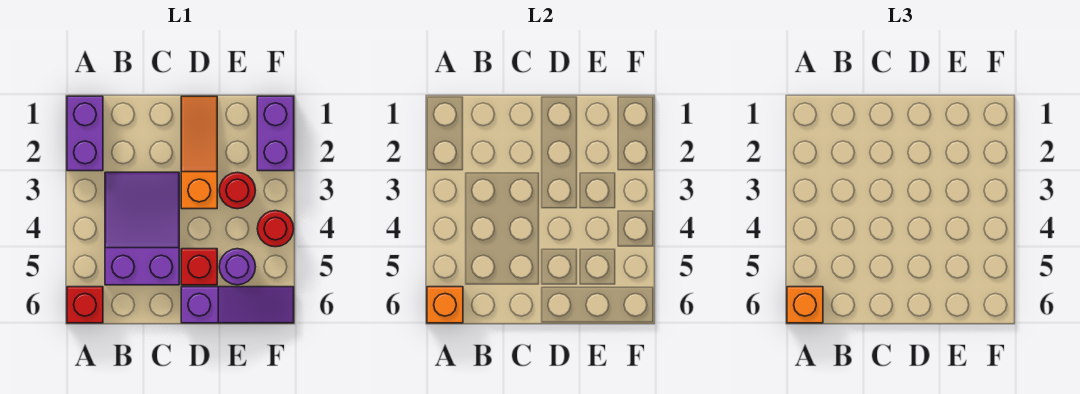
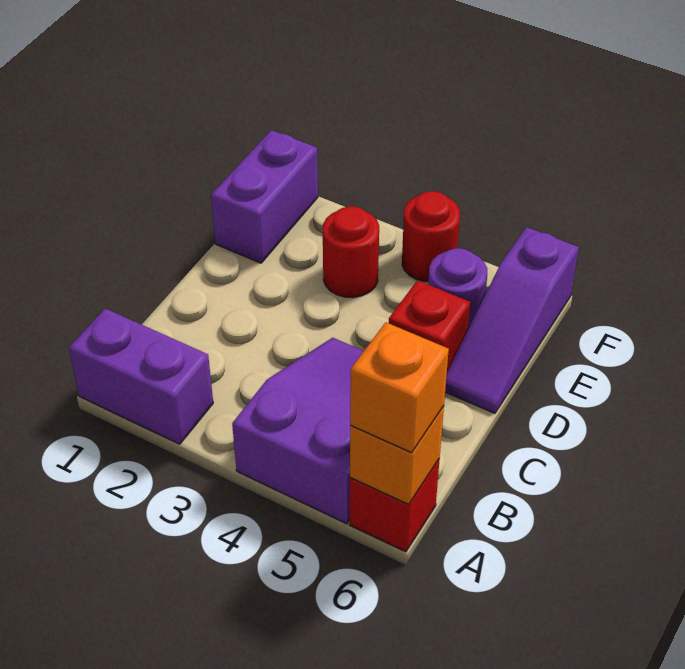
purple slope B3:C5 level 1 top 5 -> purple slope A4:C5 level 1 top A
orange slope D1:D3 level 1 top 3 -> none
purple slope D6:F6 level 1 top D -> purple slope D6:F6 level 1 top F
purple brick F1:F2 level 1 -> purple brick E1:F1 level 1

